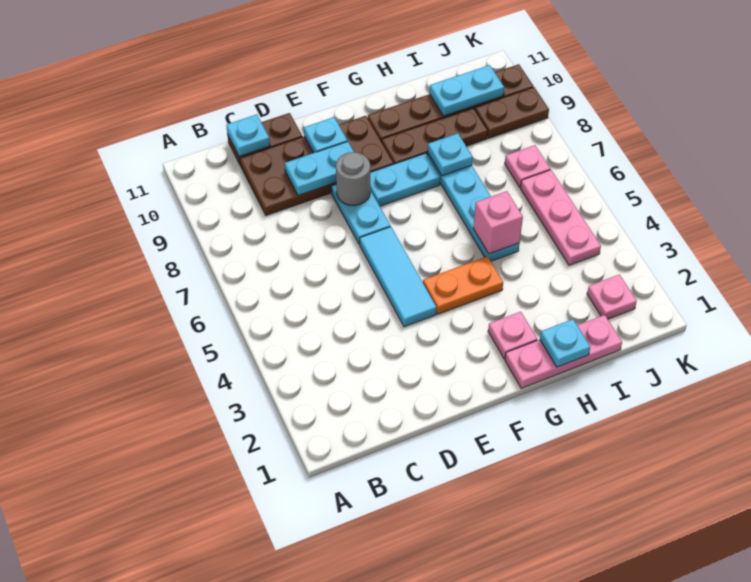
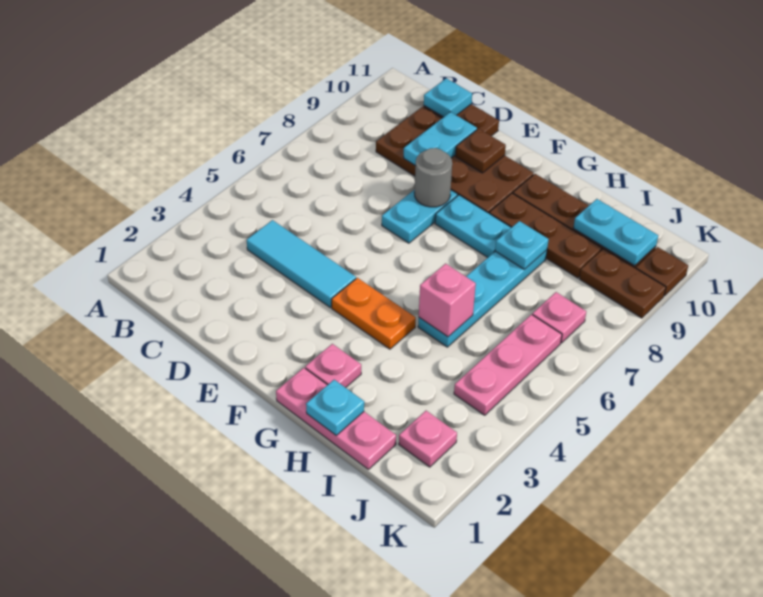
cyan plate D9:E9 level 2 -> cyan plate D9:D10 level 2
cyan tile E4:E6 level 1 -> cyan tile C4:E4 level 1
cyan plate E10 level 2 -> brown plate E10 level 2

